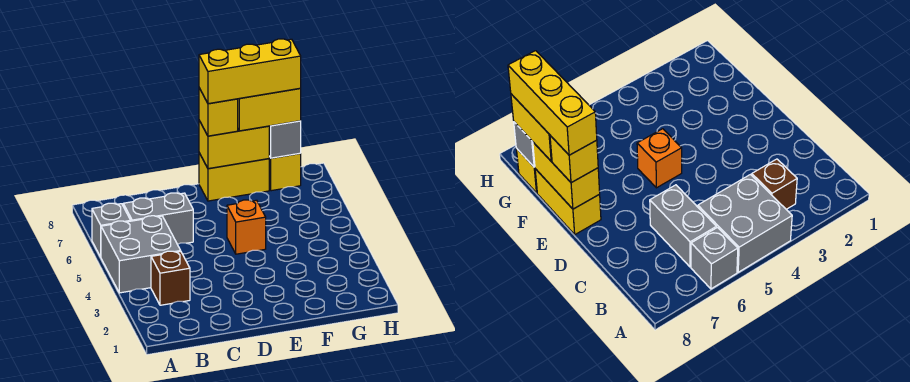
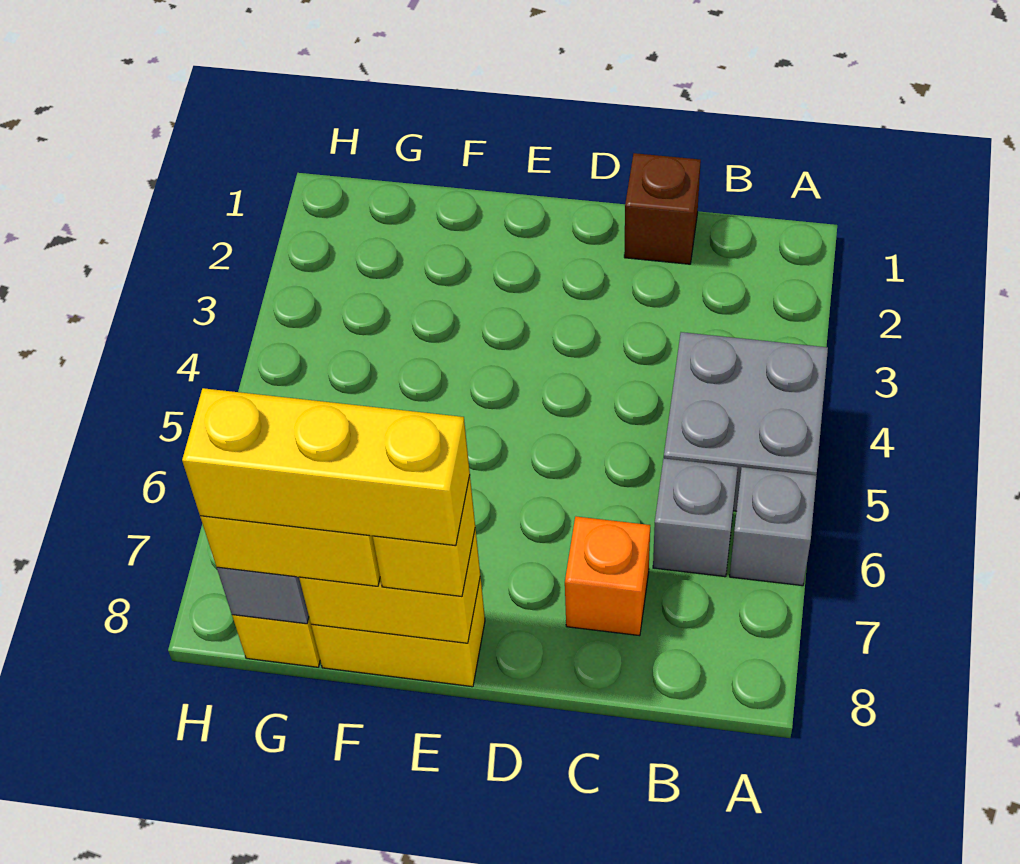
brown brick B3 level 1 -> brown brick C1 level 1
grey brick B6:C6 level 1 -> grey brick B6 level 1
orange brick E5 level 1 -> orange brick C7 level 1

